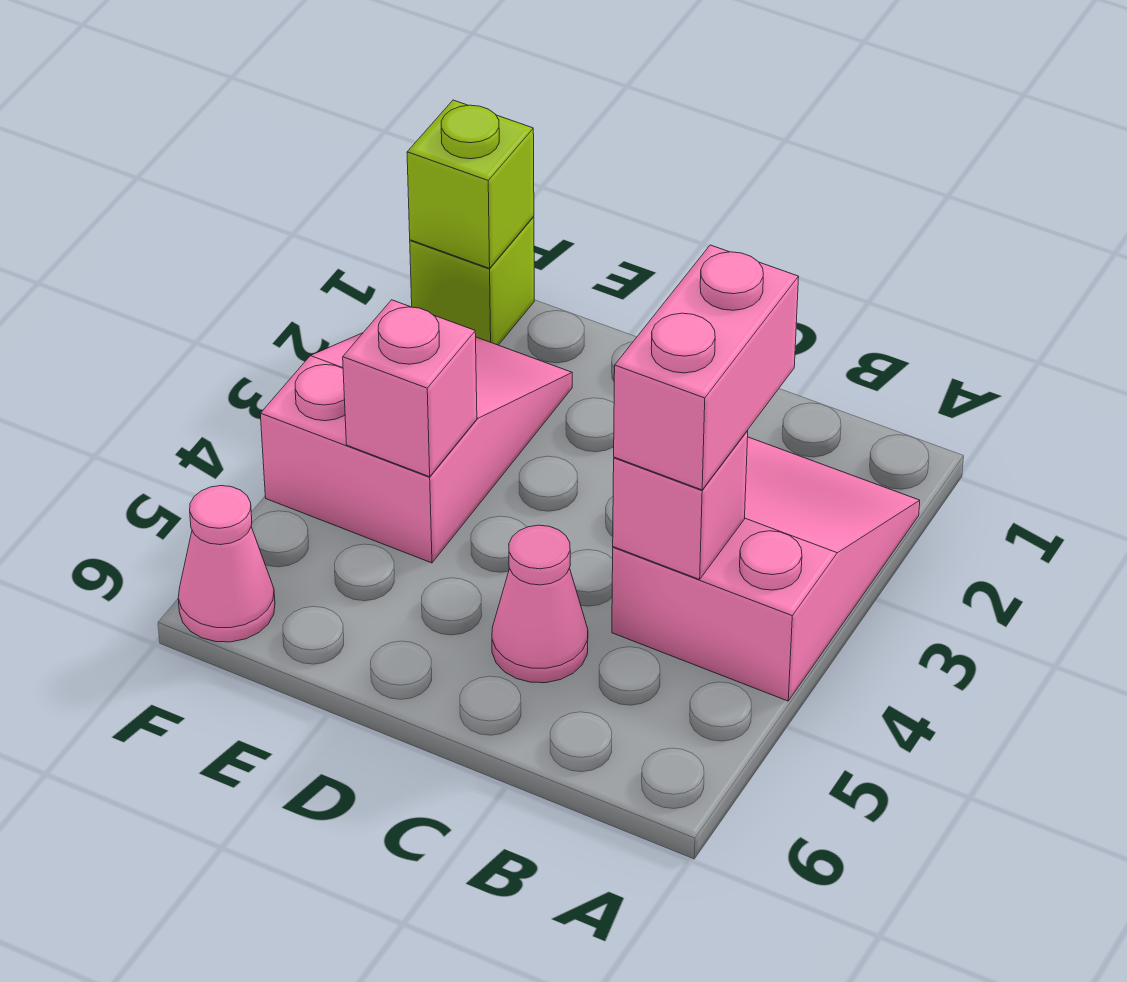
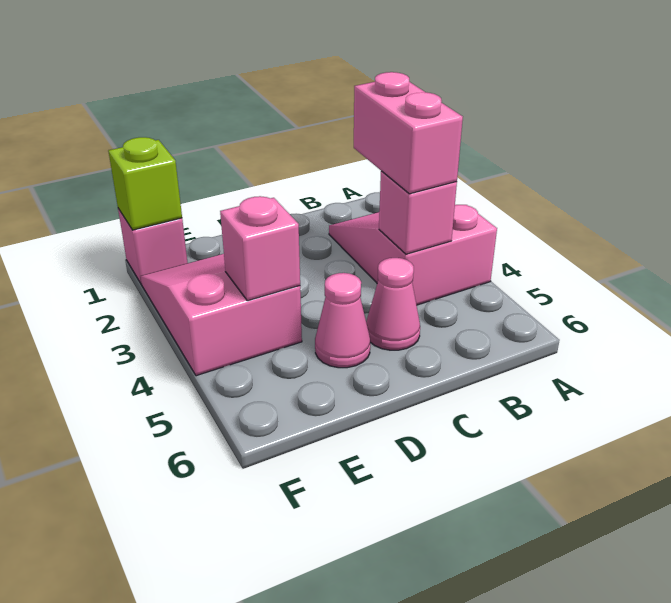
lime brick F1 level 1 -> pink brick F1 level 1
pink cone F6 level 1 -> pink cone D5 level 1

